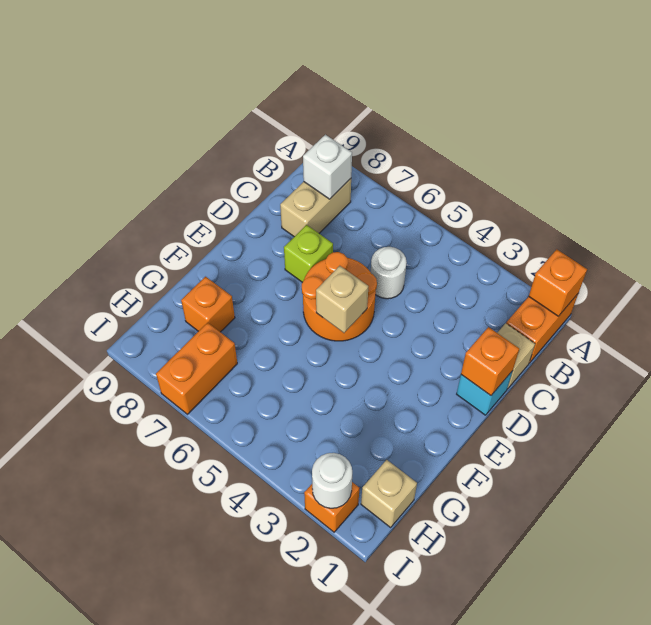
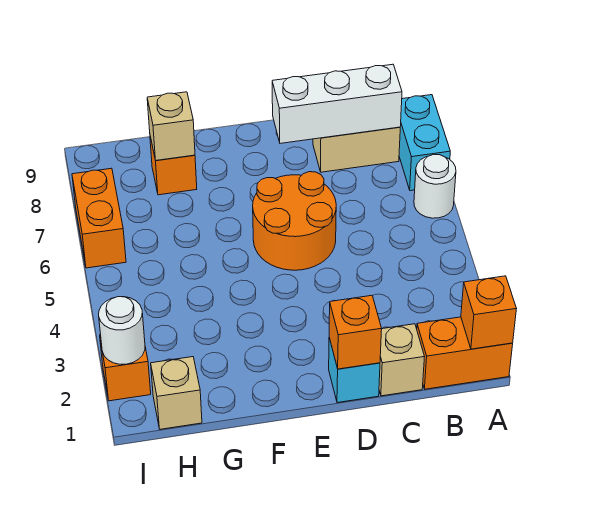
none -> cyan brick A7:A8 level 1
white brick B8 level 2 -> white brick B8:D8 level 2
white round brick C5 level 1 -> white round brick A6 level 1
lime brick D7 level 1 -> none
tan brick E5 level 2 -> tan brick G8 level 2
orange brick H7:I7 level 1 -> orange brick I6:I7 level 1

